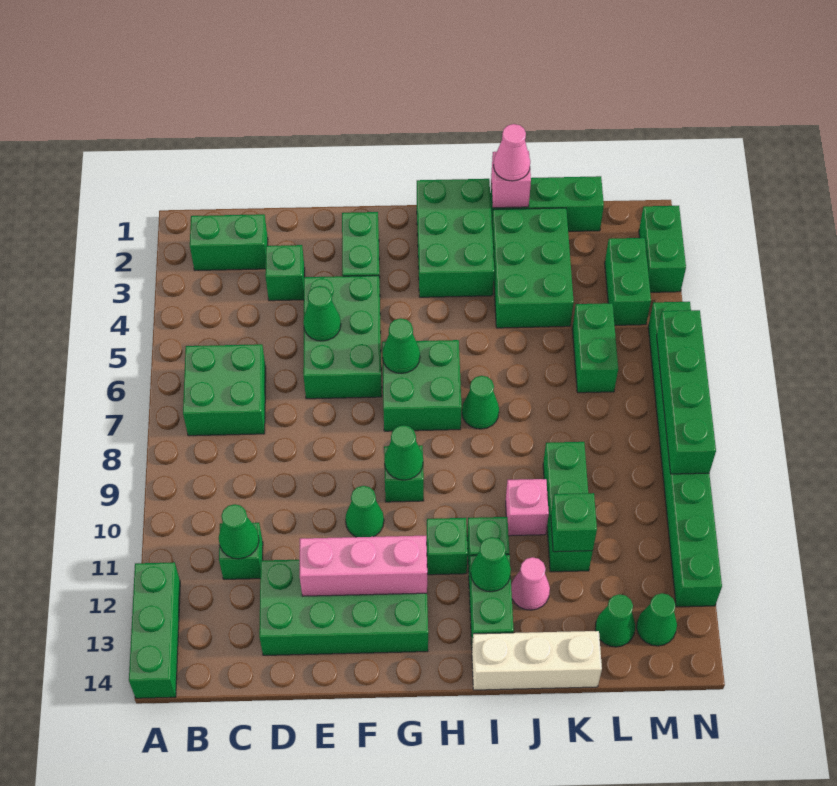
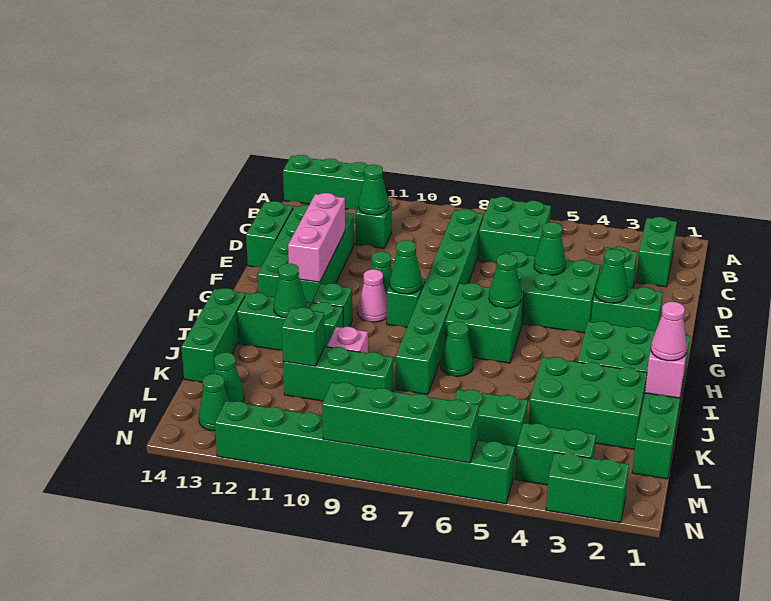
none -> green brick C8:J8 level 1
none -> green brick D14:E14 level 1
none -> green cone F3 level 2
white brick I14:K14 level 1 -> green brick I14:K14 level 1
pink cone J12 level 1 -> pink cone G10 level 1

